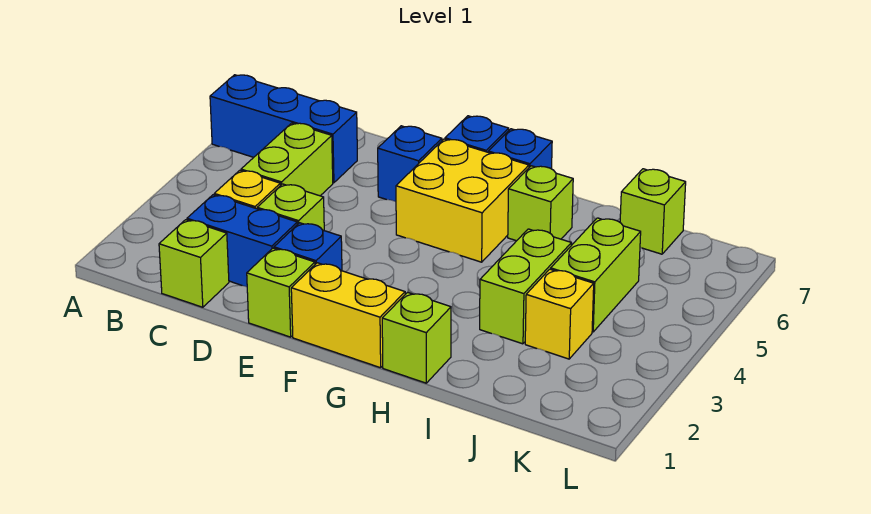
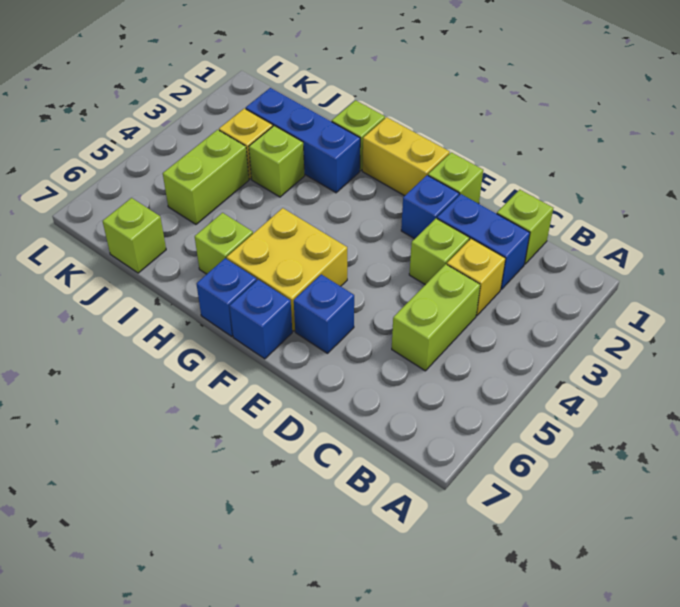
blue brick A6:C6 level 1 -> blue brick H2:J2 level 1
lime brick I3:I4 level 1 -> lime brick I3 level 1

